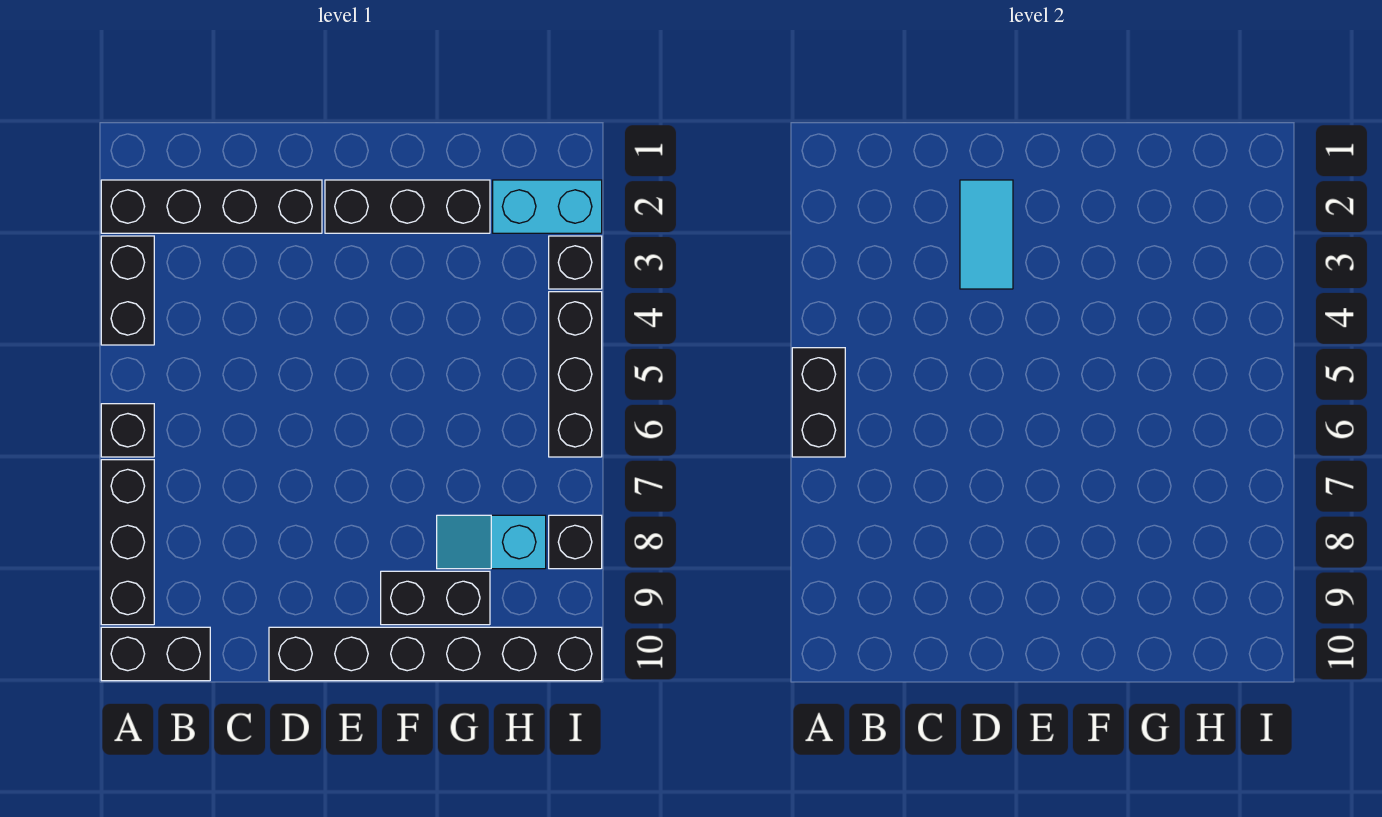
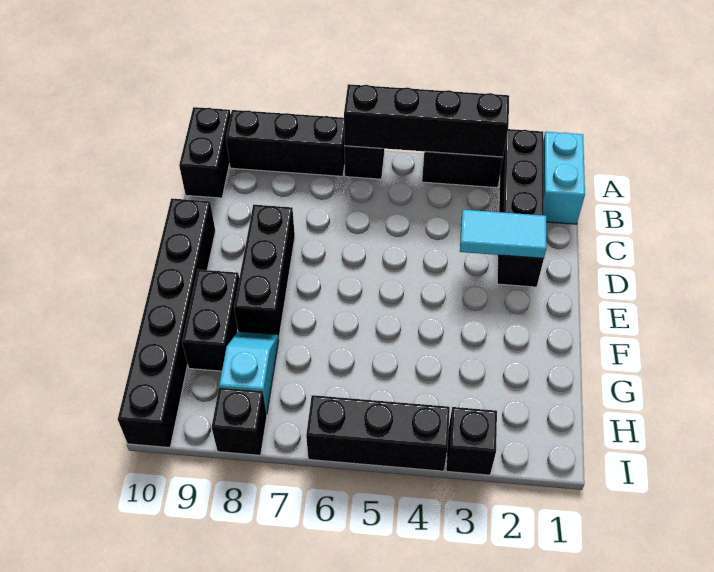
black brick A5:A6 level 2 -> black brick A3:A6 level 2
black brick E2:G2 level 1 -> black brick D8:F8 level 1
cyan brick H2:I2 level 1 -> cyan brick A1:B1 level 1

